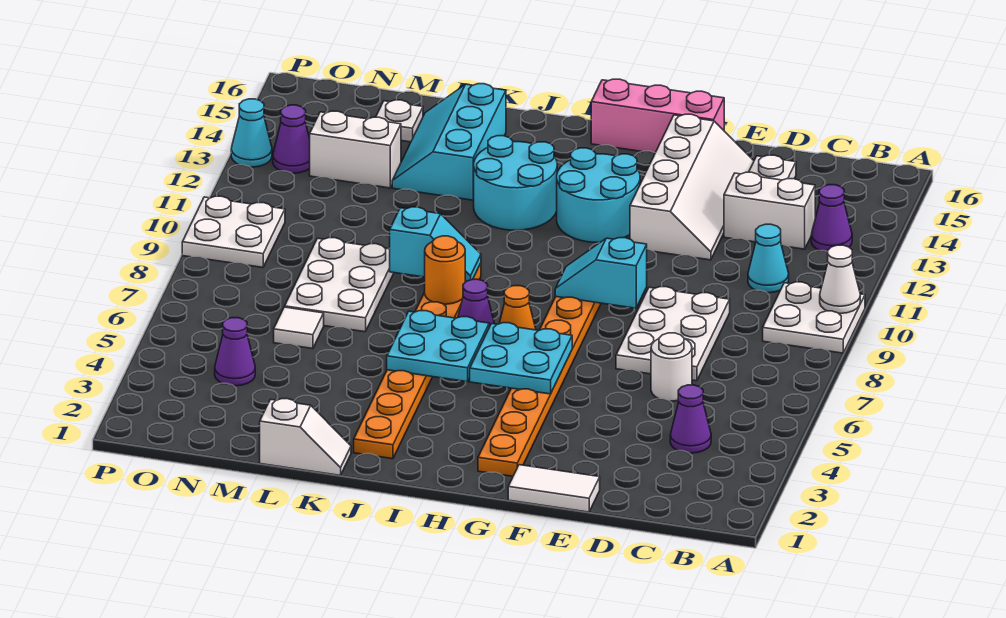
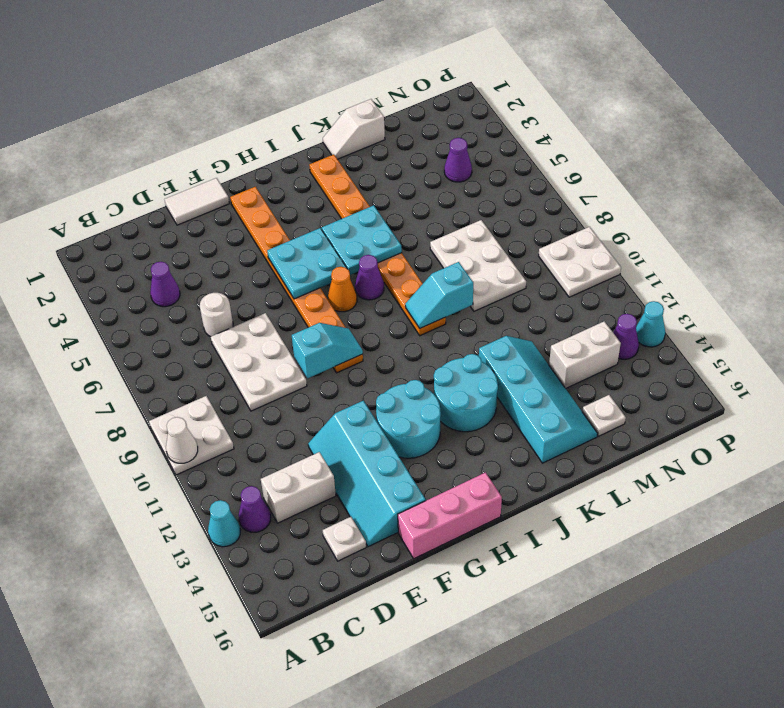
cyan cone C11 level 1 -> cyan cone A13 level 1
white slope E12:F15 level 1 top F -> cyan slope E12:F15 level 1 top F
orange round brick J8 level 2 -> none
cyan slope K13:L15 level 1 top K -> cyan slope K12:L15 level 1 top K
white tile M6 level 1 -> none

